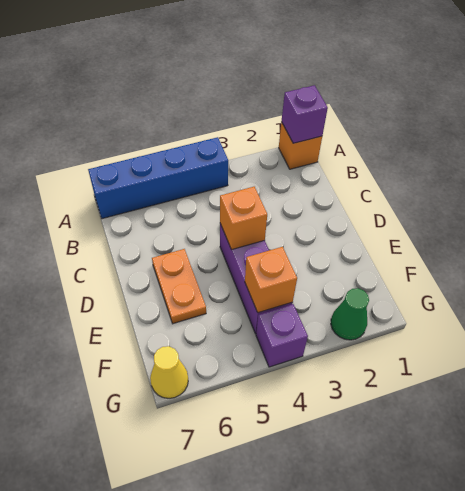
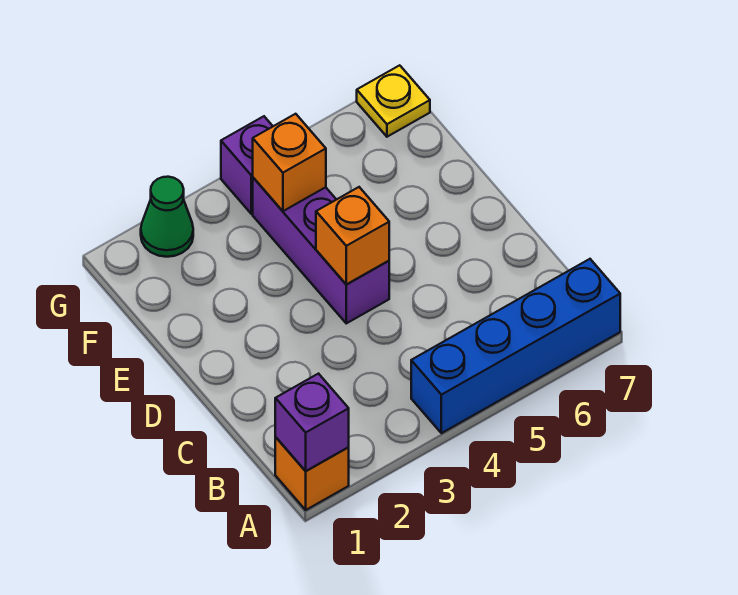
orange plate D6:E6 level 1 -> none
yellow cone G7 level 1 -> yellow plate G7 level 1

